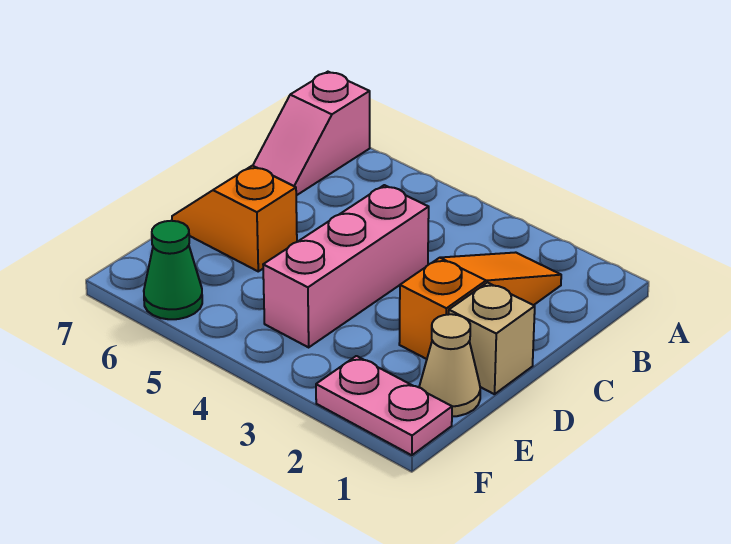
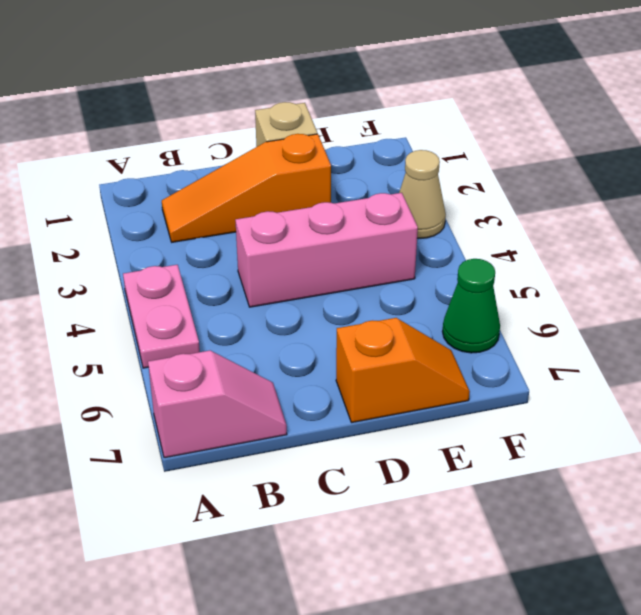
orange slope D6:D7 level 1 top 6 -> orange slope D7:E7 level 1 top D
tan cone E1 level 1 -> tan cone F3 level 1
pink plate F1:F2 level 1 -> pink plate A4:A5 level 1

